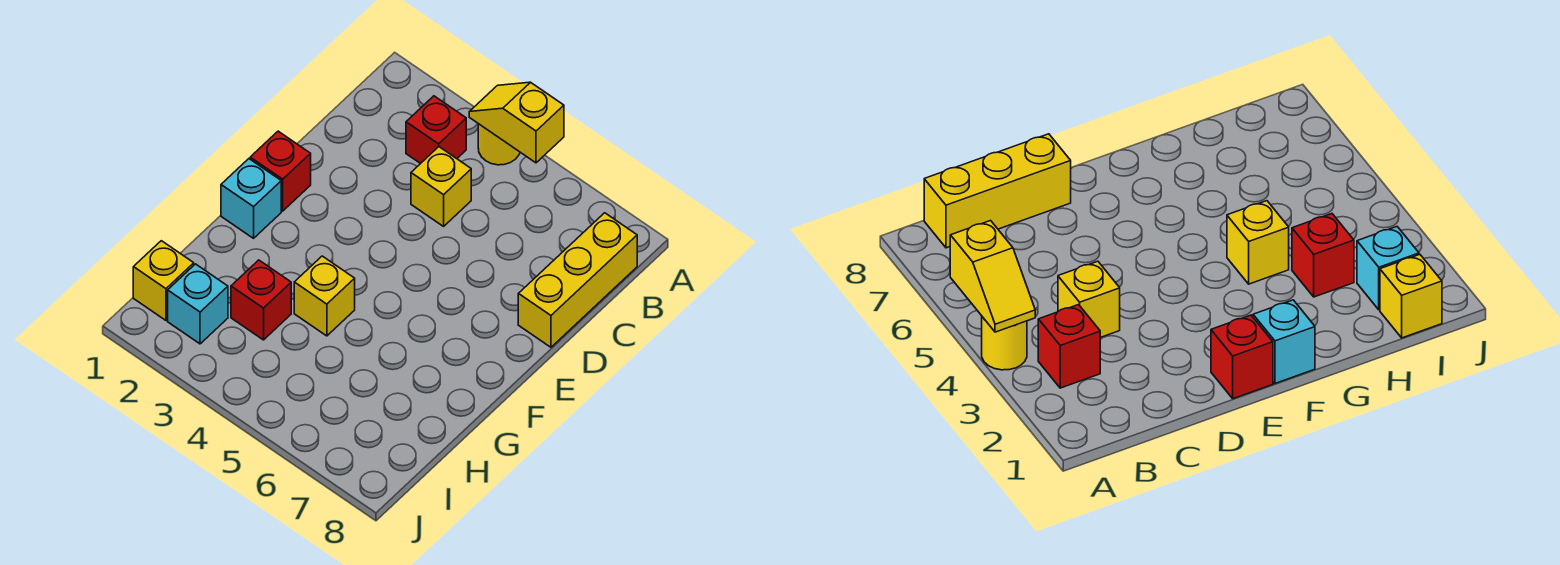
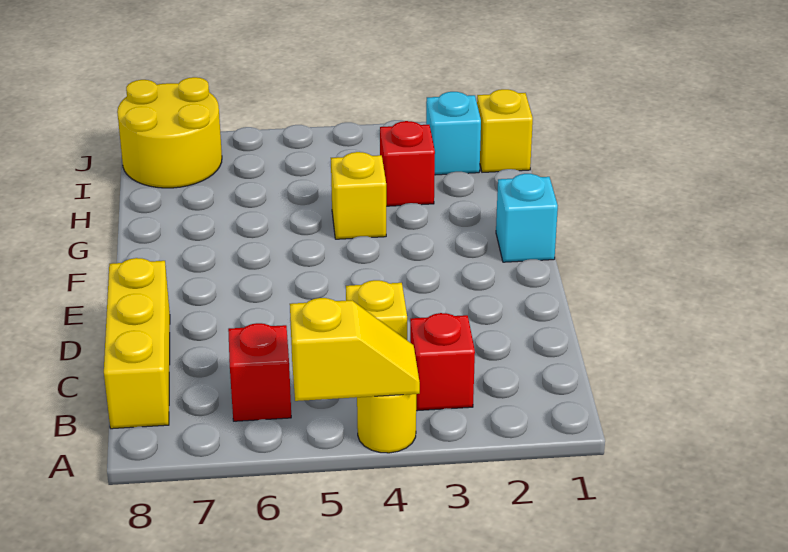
red brick E1 level 1 -> red brick B6 level 1
none -> yellow round brick I7:J8 level 1

